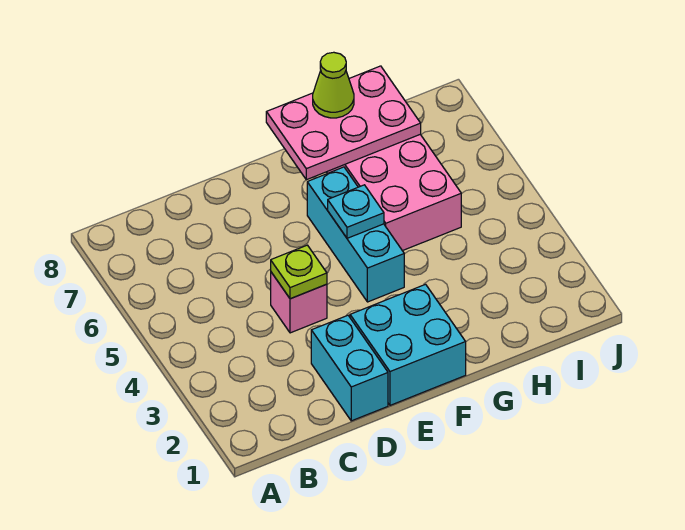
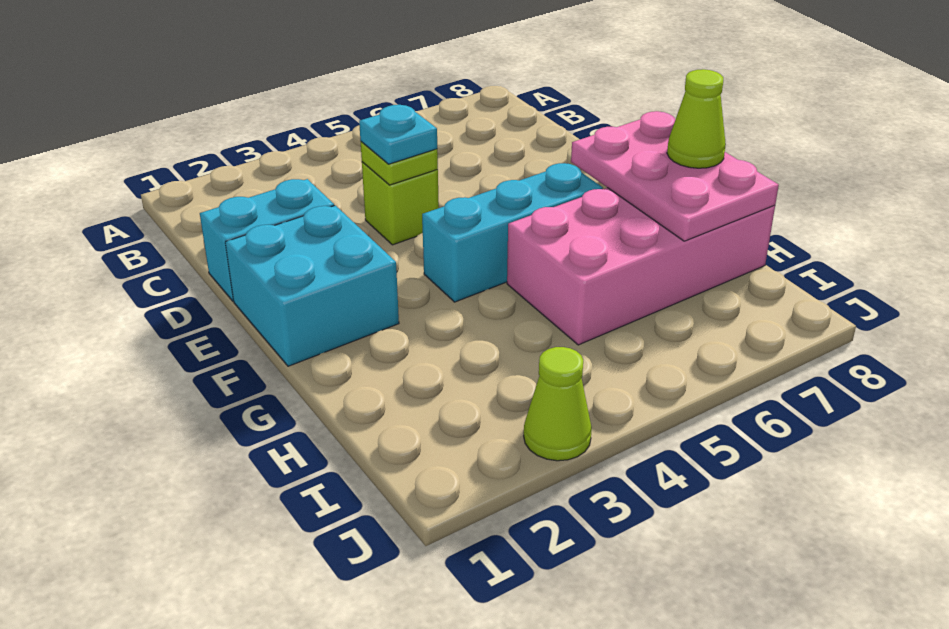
pink brick D4 level 1 -> lime brick D4 level 1
cyan plate F5 level 2 -> cyan plate D4 level 3
none -> lime cone J3 level 1

